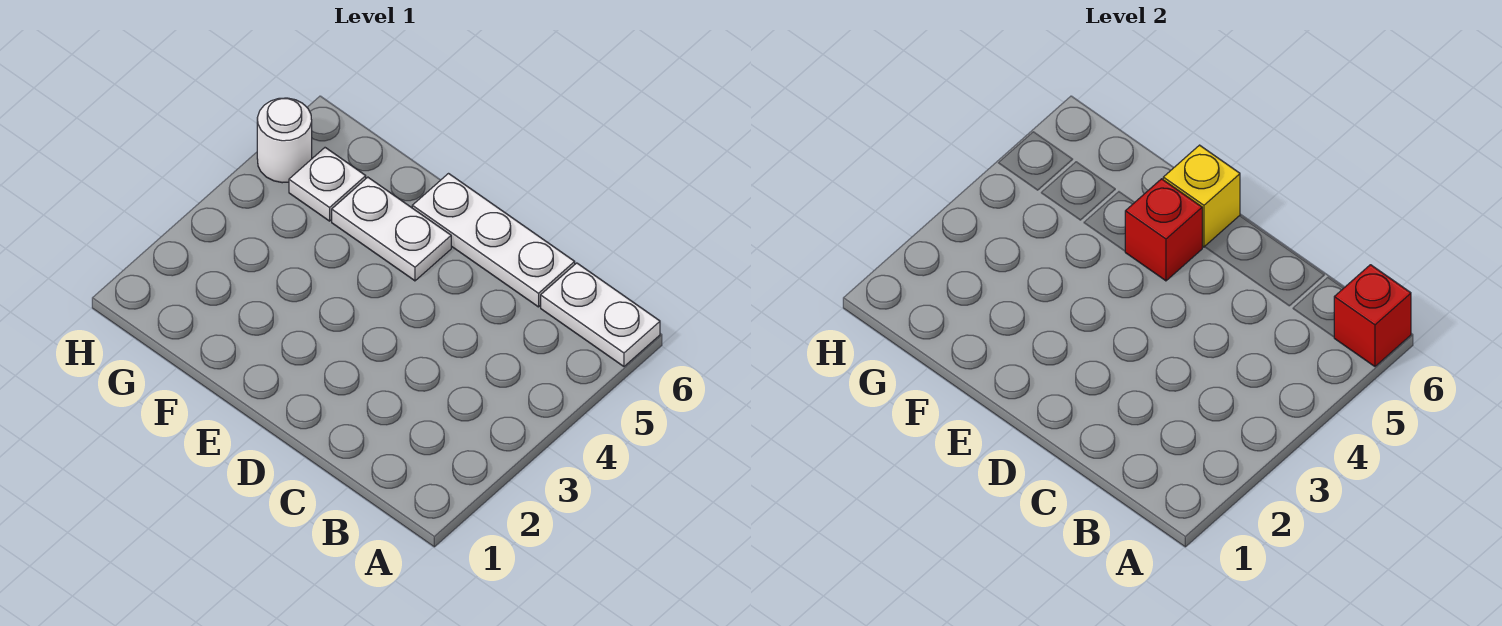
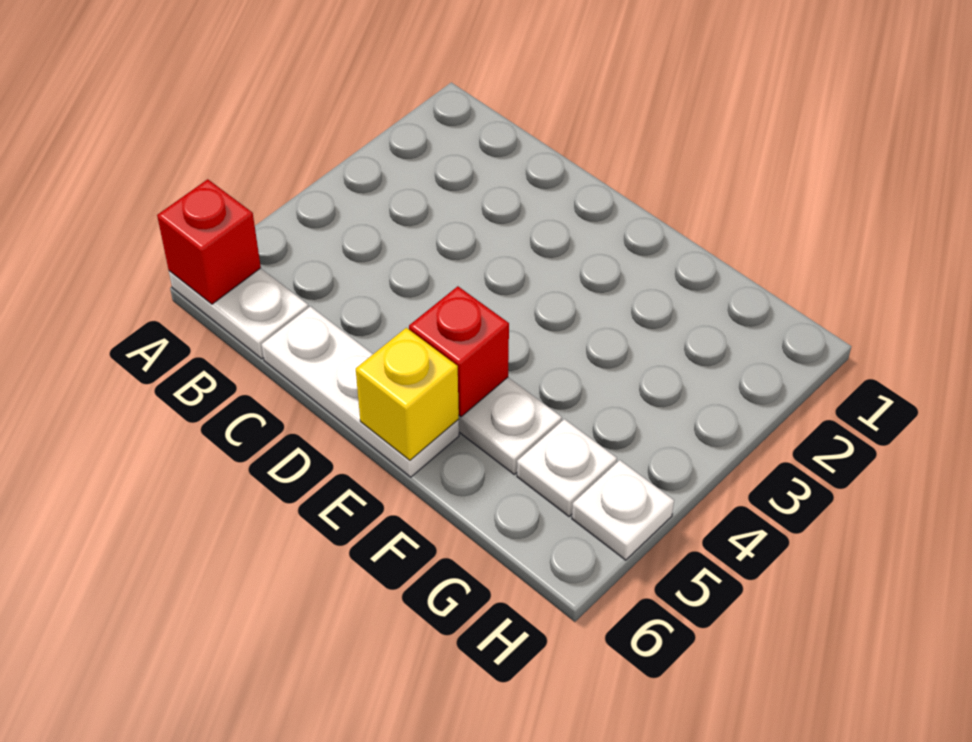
white round brick H5 level 1 -> white plate H5 level 1

